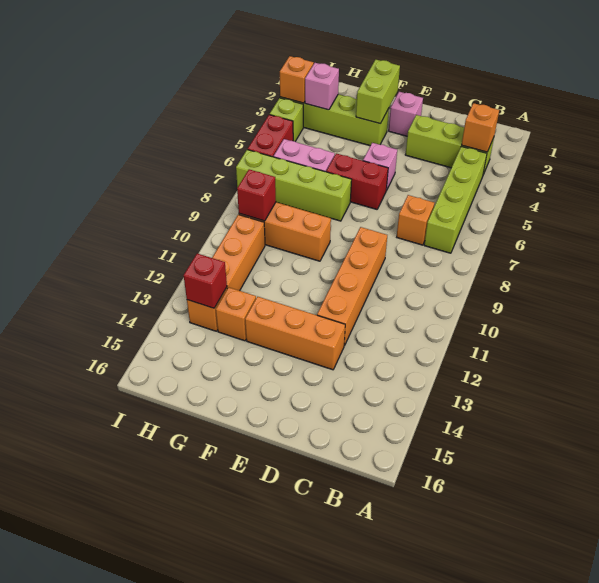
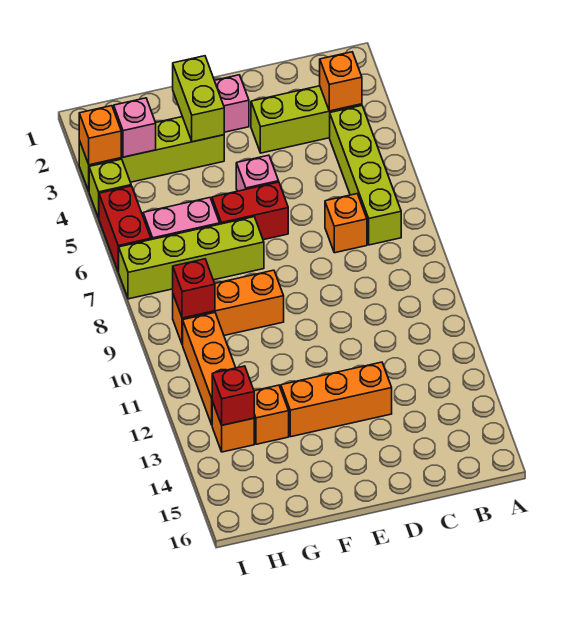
orange brick D9:D12 level 1 -> none

